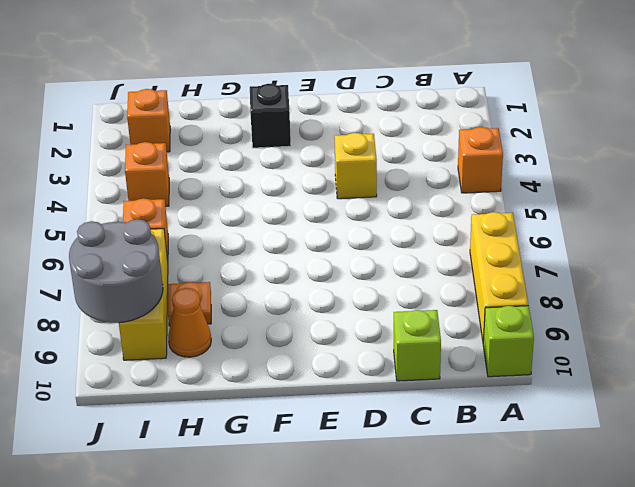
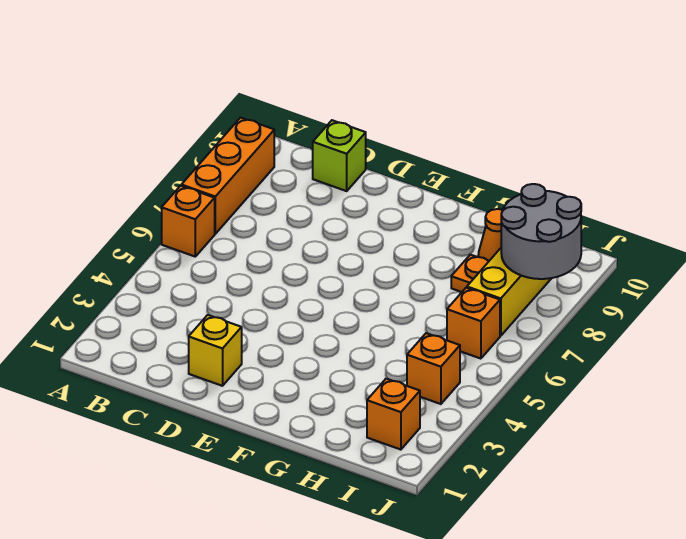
orange brick A4 level 1 -> orange brick A6 level 1
yellow brick A7:A9 level 1 -> orange brick A7:A9 level 1
lime brick A10 level 1 -> none
yellow brick D4 level 1 -> yellow brick D2 level 1
black brick F2 level 1 -> none

